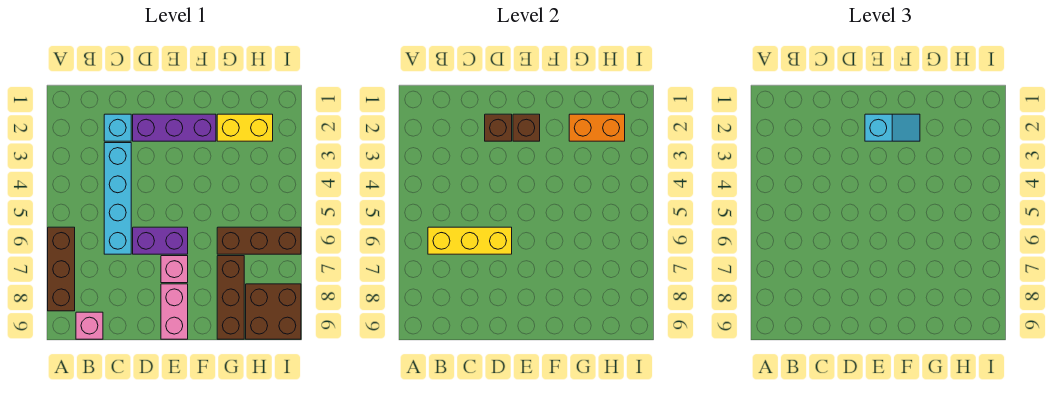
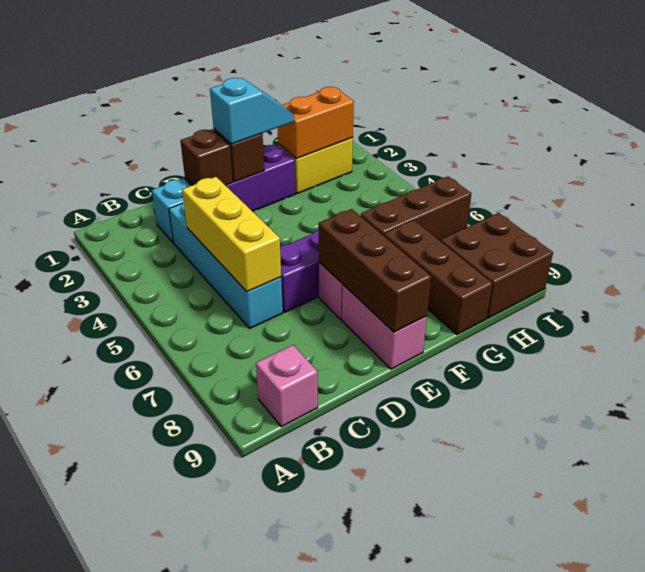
brown brick A6:A8 level 1 -> brown brick E7:E9 level 2
yellow brick B6:D6 level 2 -> yellow brick C4:C6 level 2

